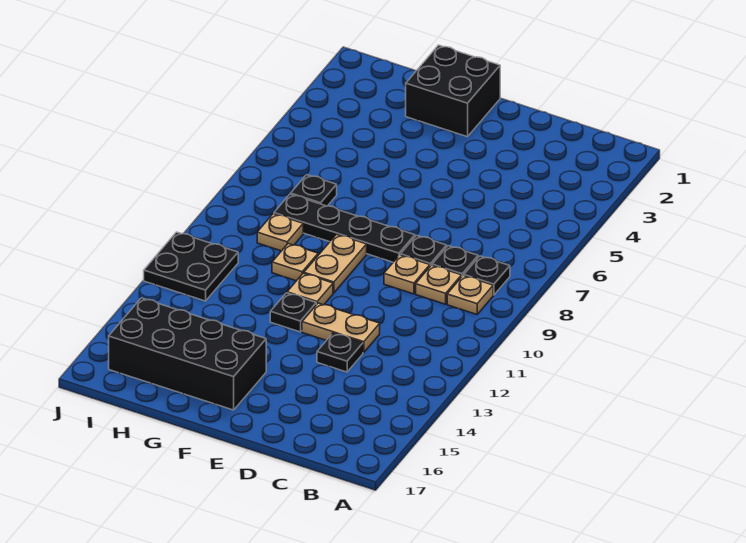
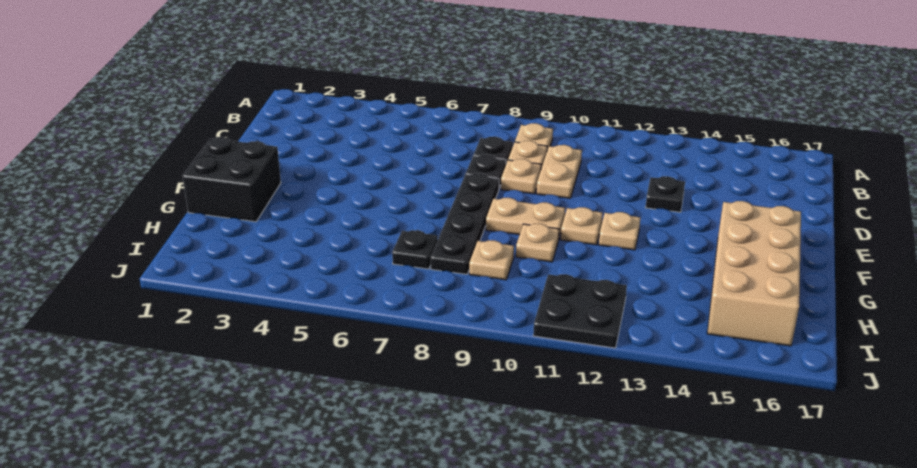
black plate B8 level 1 -> none
tan plate D12:E12 level 1 -> tan plate C10:D10 level 1
black plate F12 level 1 -> tan plate F12 level 1
black brick F15:I16 level 1 -> tan brick F15:I16 level 1

